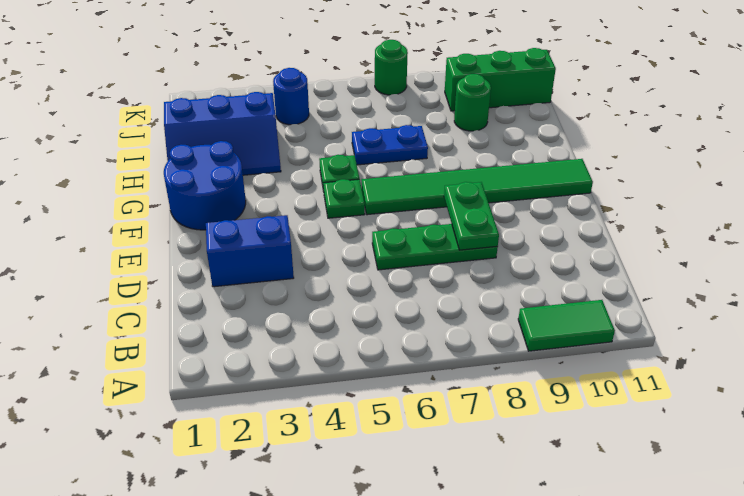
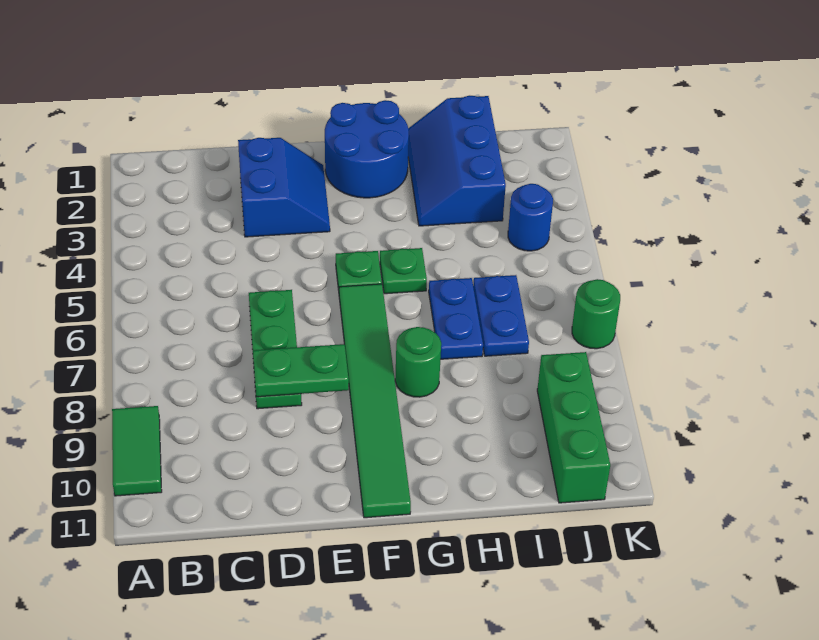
none -> blue plate I6:I7 level 1
green round brick I9 level 1 -> green round brick G8 level 1

